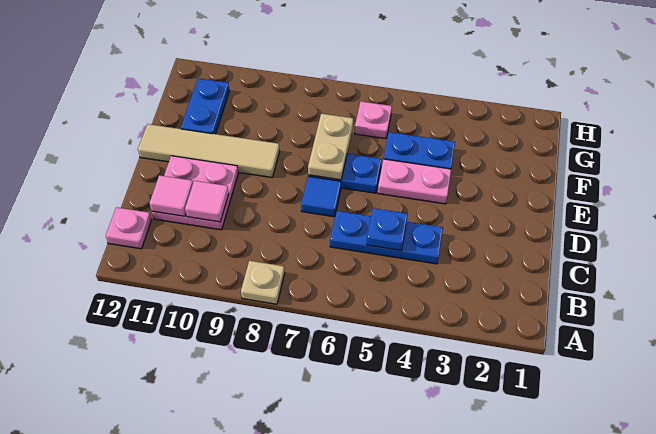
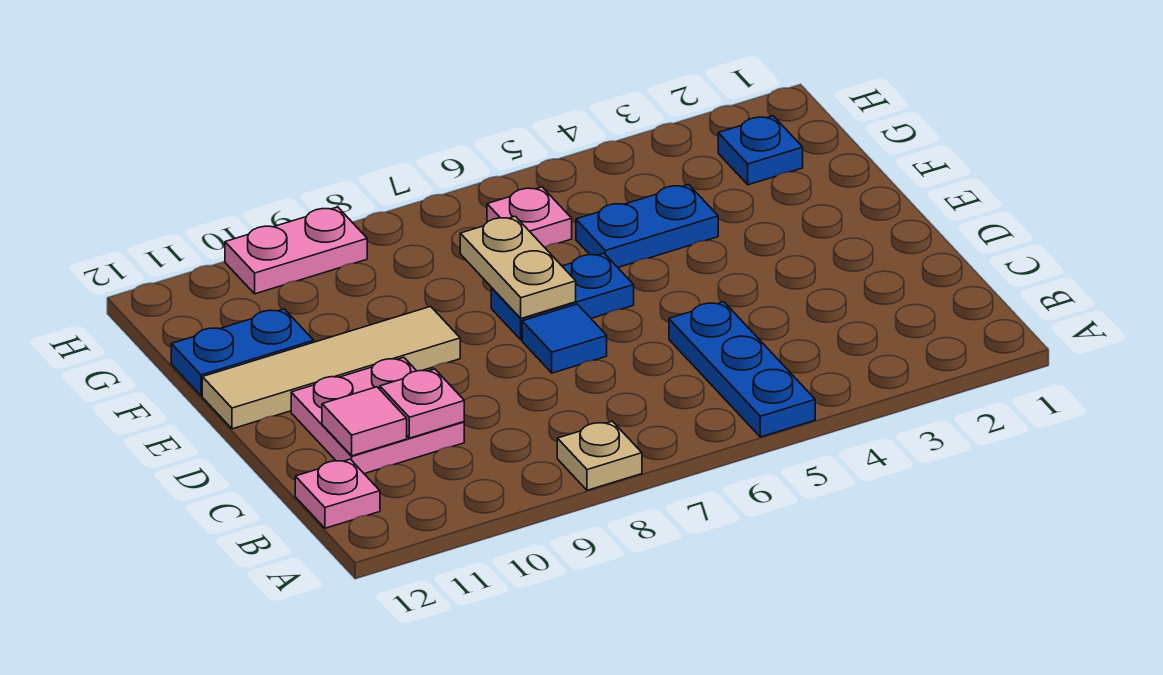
blue plate C4:C6 level 1 -> blue plate A5:C5 level 1
blue plate C5 level 2 -> blue plate G2 level 1
pink tile C10 level 2 -> pink plate C10 level 2
pink plate E4:E5 level 1 -> pink plate H9:H10 level 1
blue plate F11:G11 level 1 -> blue plate F11:F12 level 1

